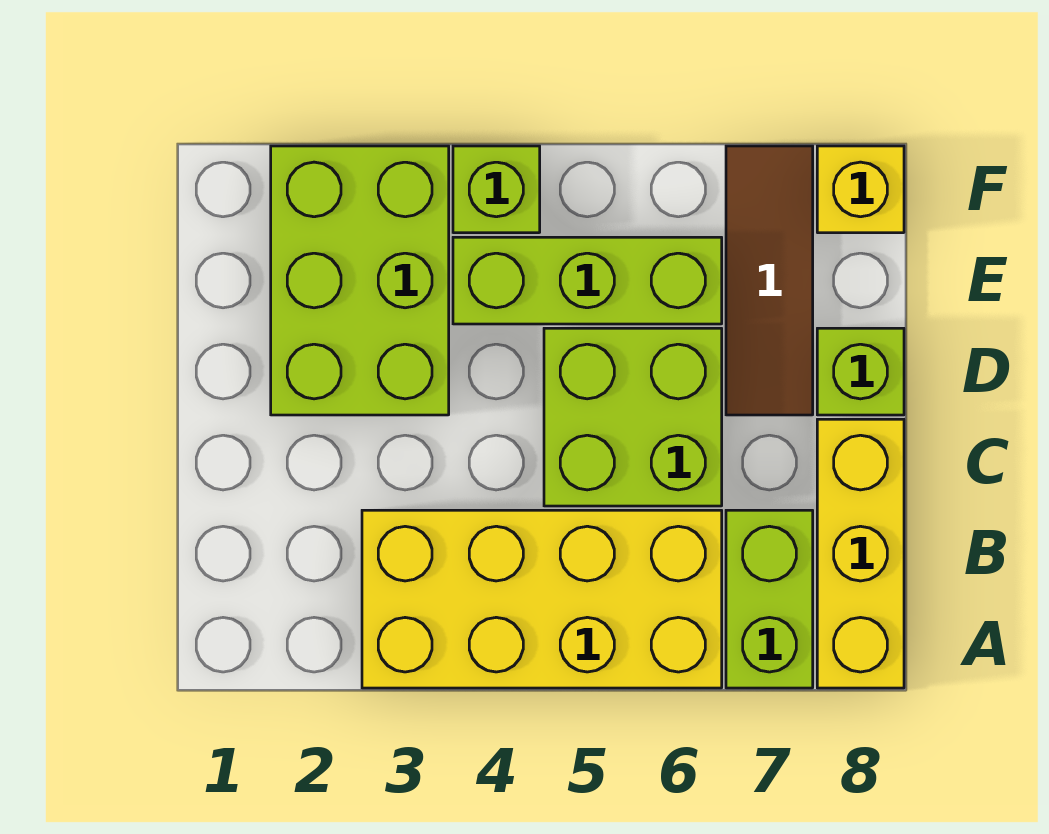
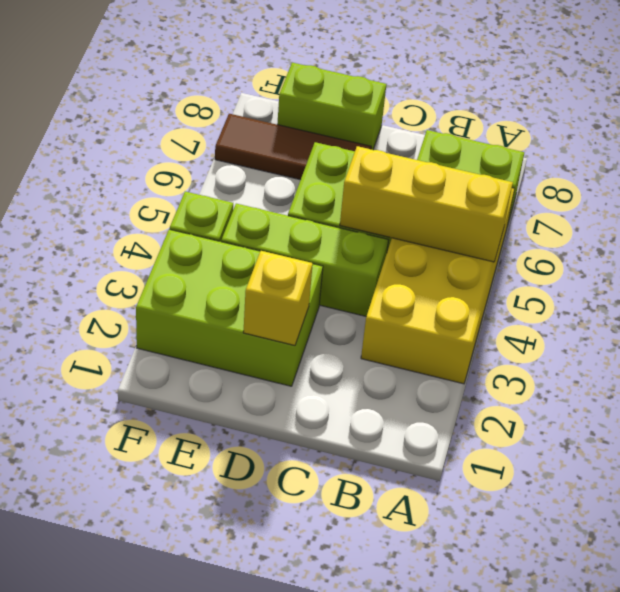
yellow brick A8:C8 level 1 -> yellow brick A5:C5 level 2
lime brick D8 level 1 -> lime brick D8:E8 level 1
lime brick E4:E6 level 1 -> lime brick C4:E4 level 1
yellow brick F8 level 1 -> yellow brick D2 level 2

